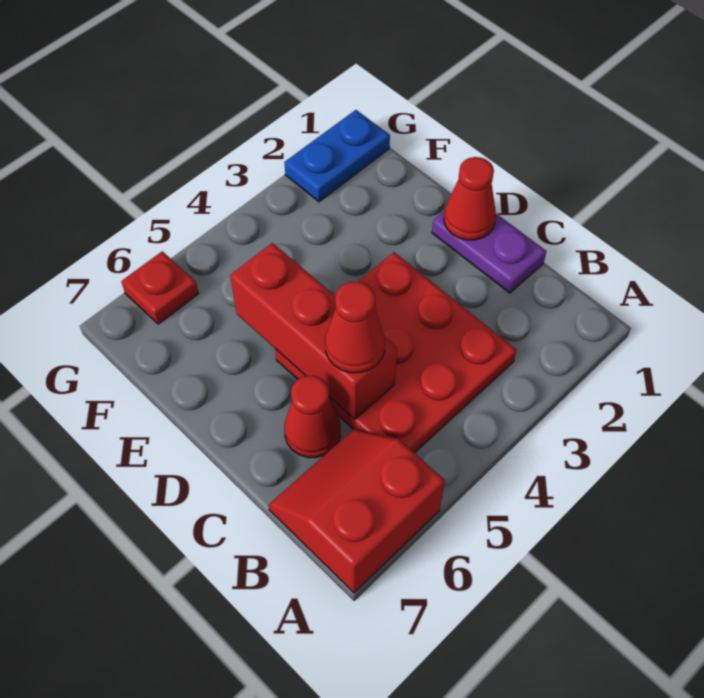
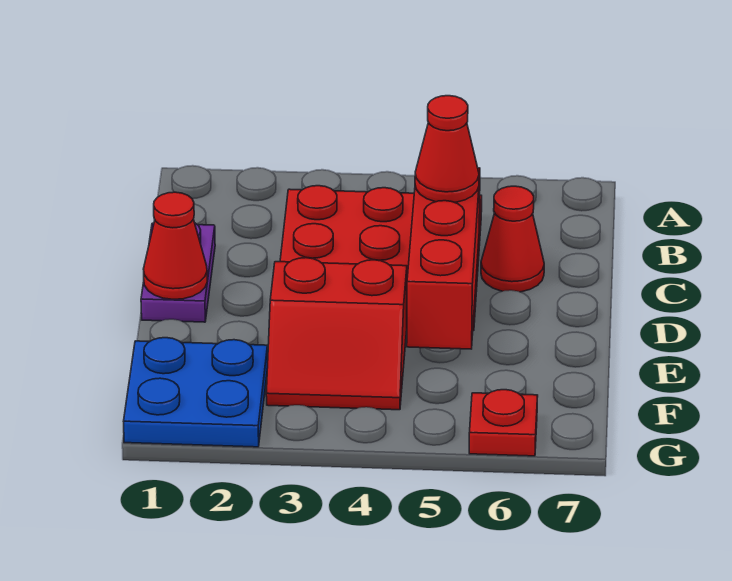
red slope A6:B7 level 1 top A -> red slope E3:F4 level 1 top E
blue plate G1:G2 level 1 -> blue plate F1:G2 level 1

